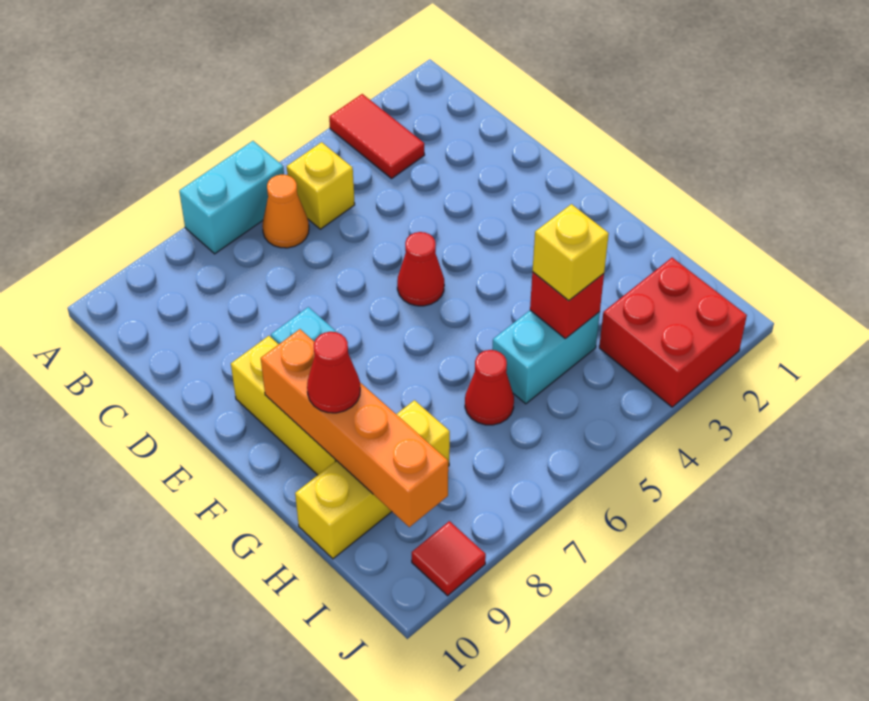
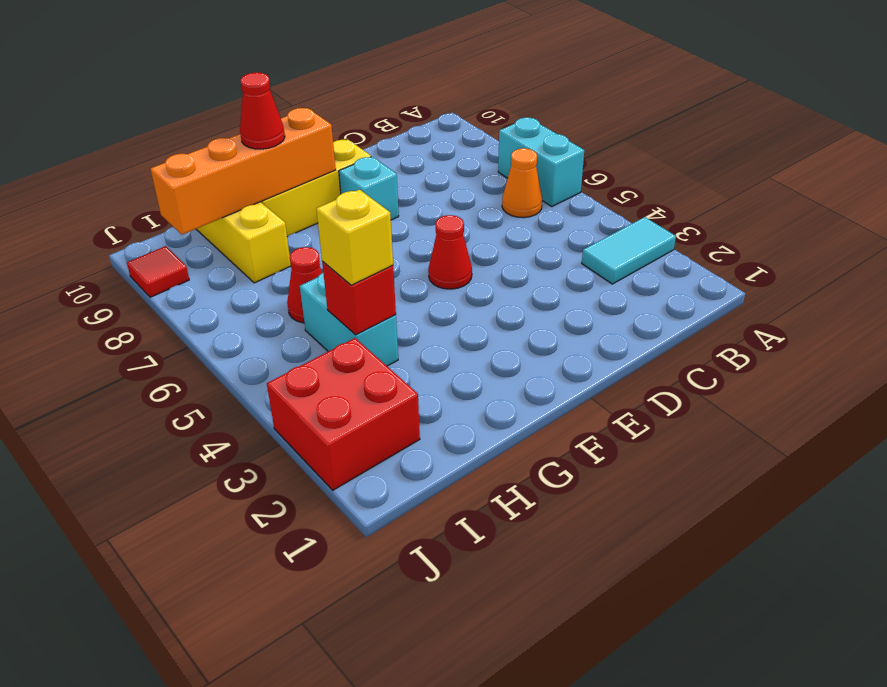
red tile A3:B3 level 1 -> cyan tile A3:B3 level 1
yellow brick B5 level 1 -> none

